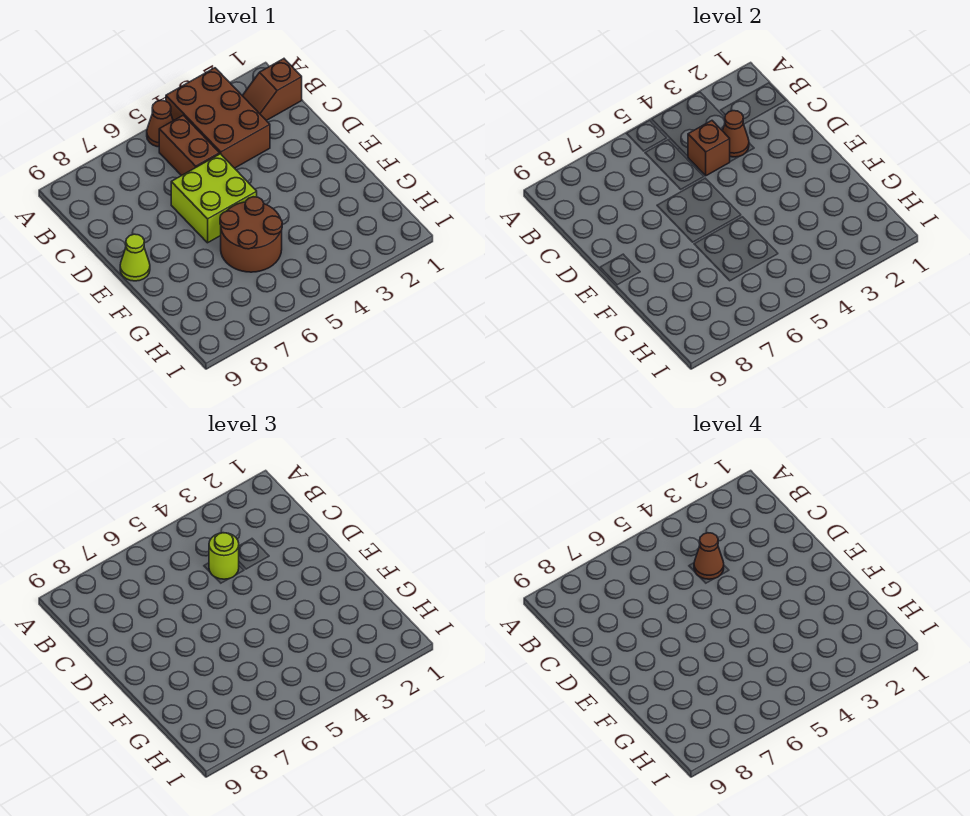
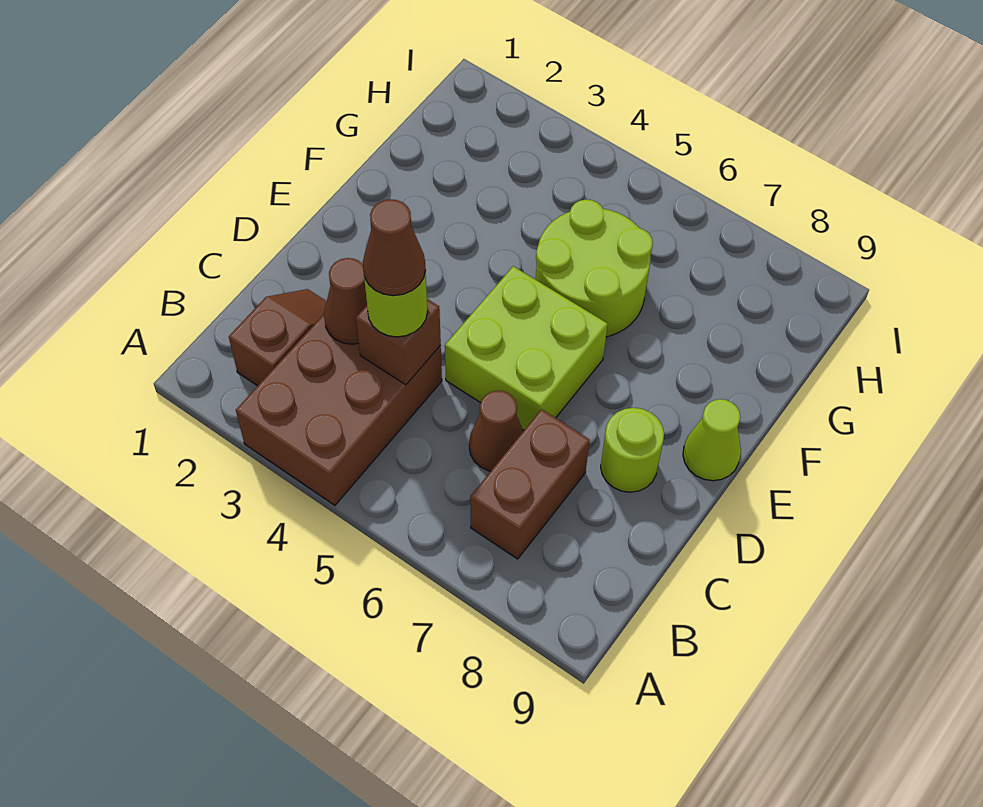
brown cone A5 level 1 -> brown cone C6 level 1
brown slope B1:B2 level 1 top 1 -> brown slope B2:C2 level 1 top B
brown brick B5:C5 level 1 -> brown brick B7:C7 level 1
none -> lime round brick D8 level 1
brown round brick F5:G6 level 1 -> lime round brick F5:G6 level 1

